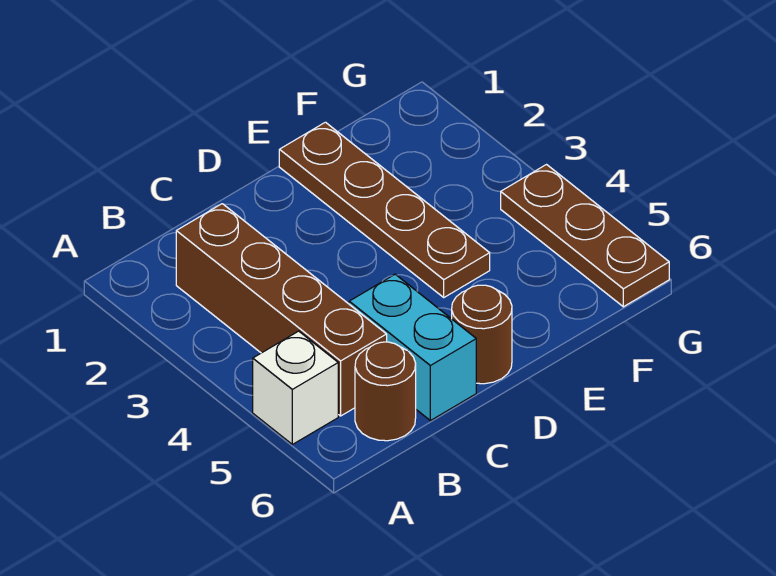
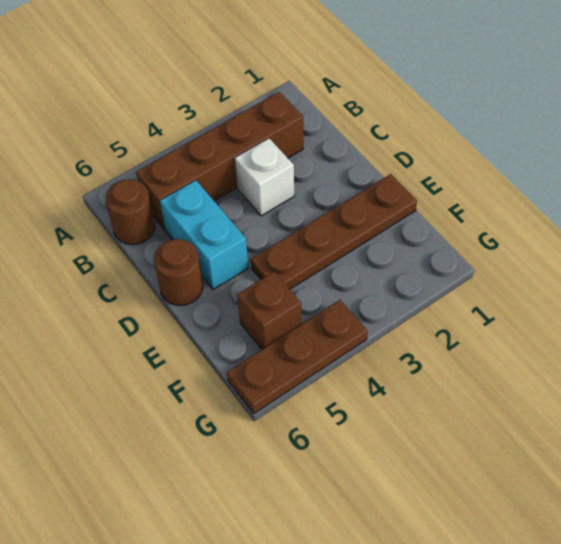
white brick A5 level 1 -> white brick C3 level 1
cyan brick C5:C6 level 1 -> cyan brick C5:D5 level 1
none -> brown brick F5 level 1

